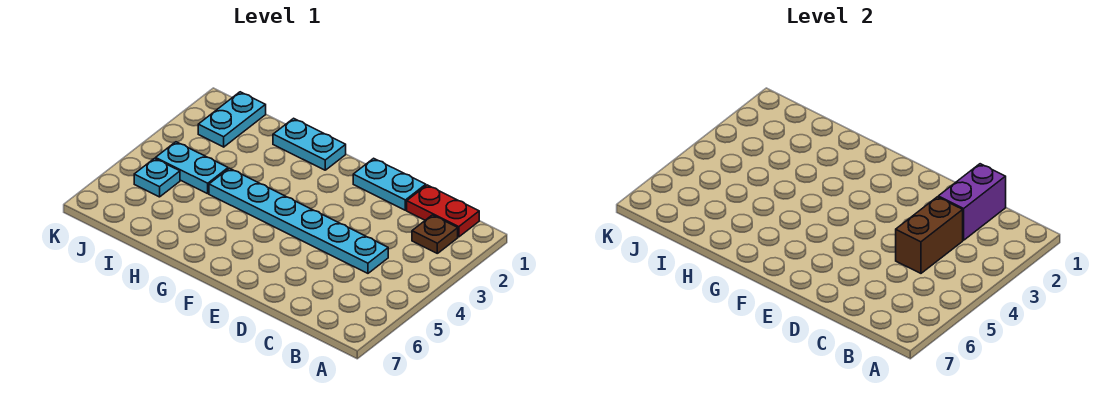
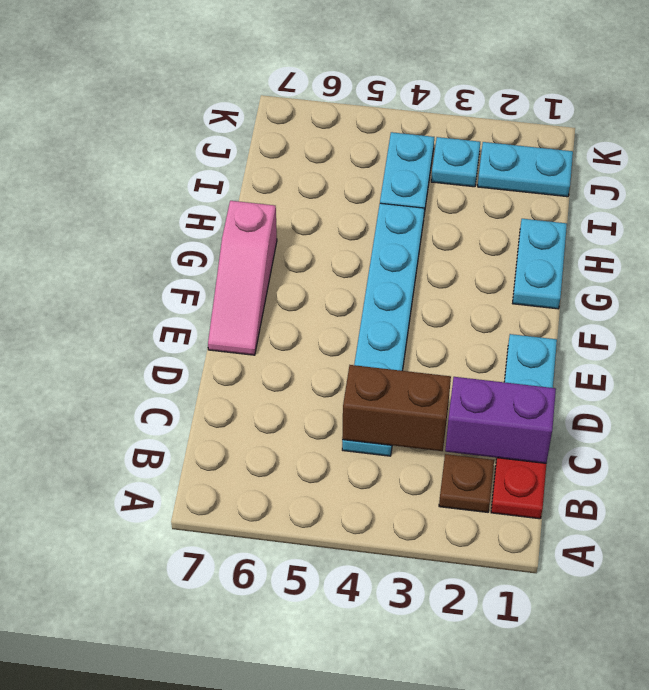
none -> pink slope E7:G7 level 1 top G
cyan plate J5 level 1 -> cyan plate J3 level 1

